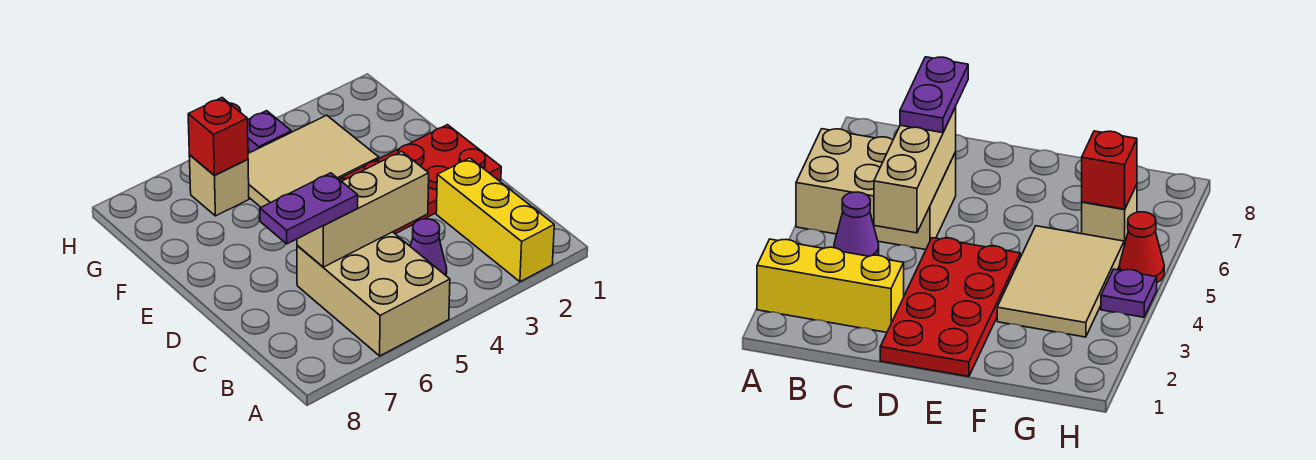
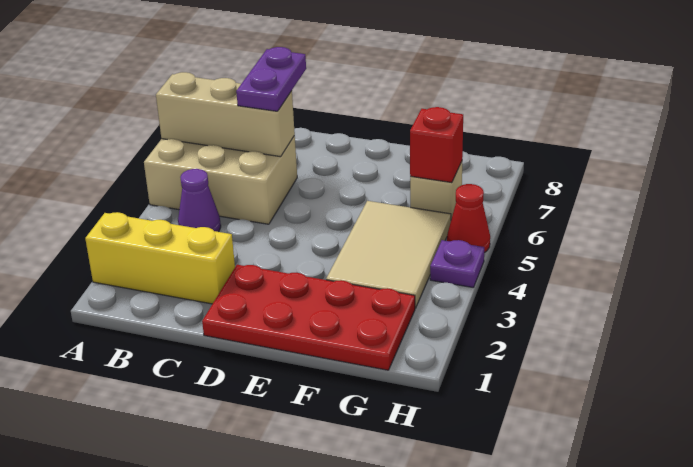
tan brick C4:C6 level 2 -> tan brick A6:C6 level 2
red plate D1:E4 level 1 -> red plate D1:G2 level 1

